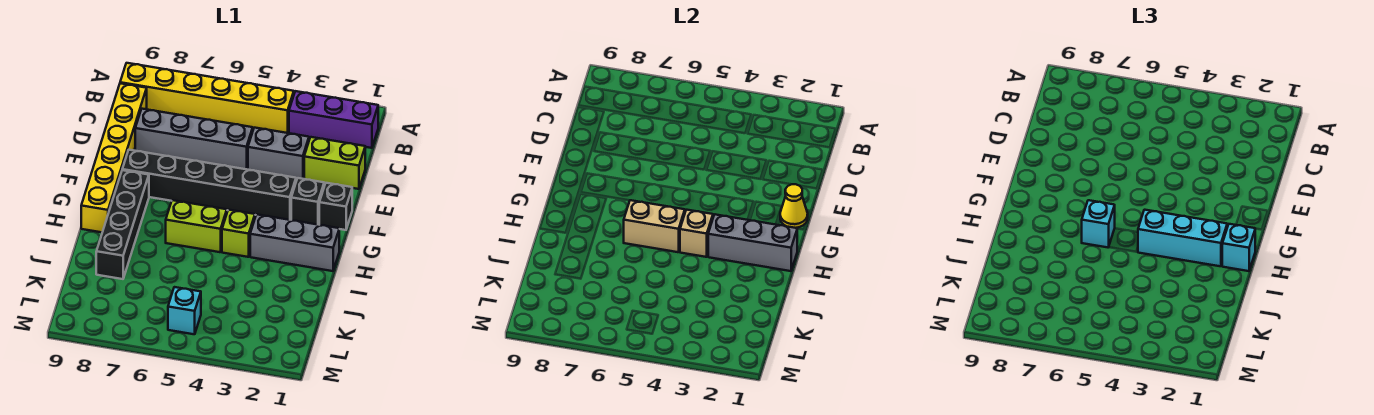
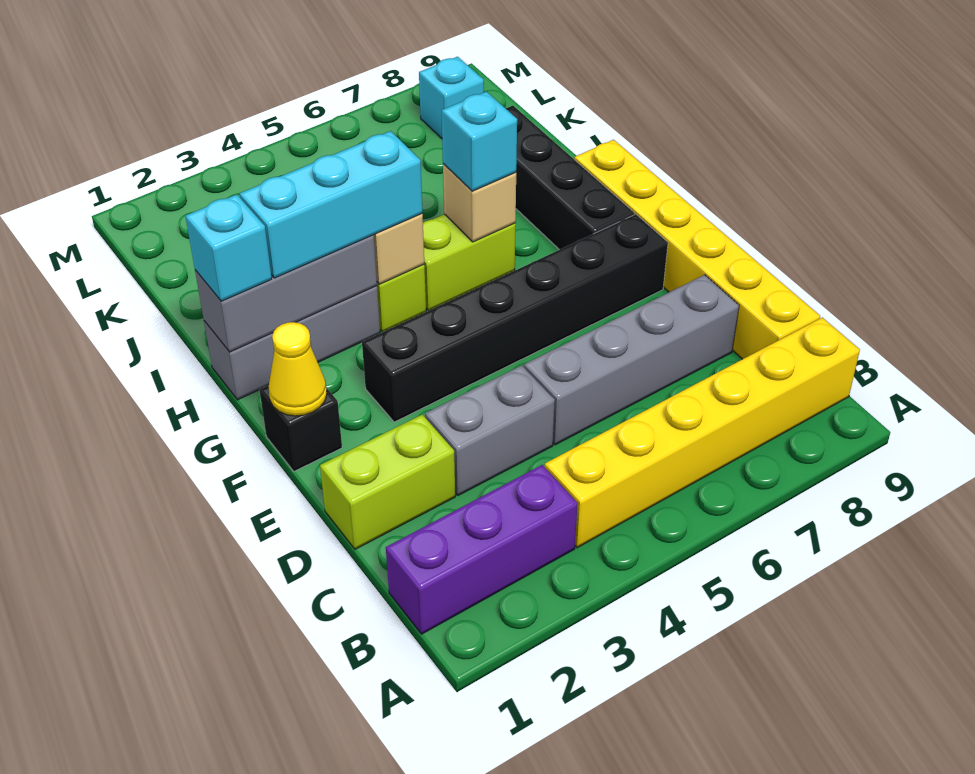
black brick F2 level 1 -> none
tan brick H5:H6 level 2 -> tan brick H6 level 2
cyan brick L5 level 1 -> cyan brick L8 level 1

